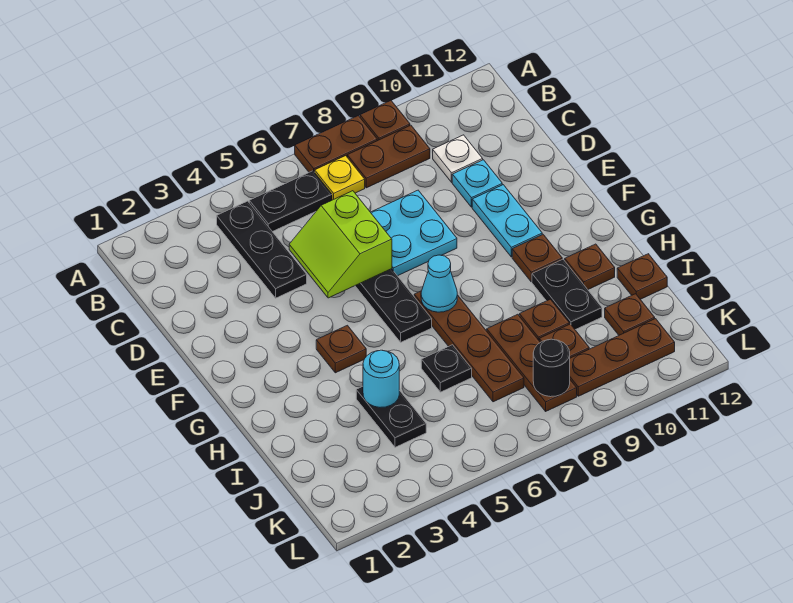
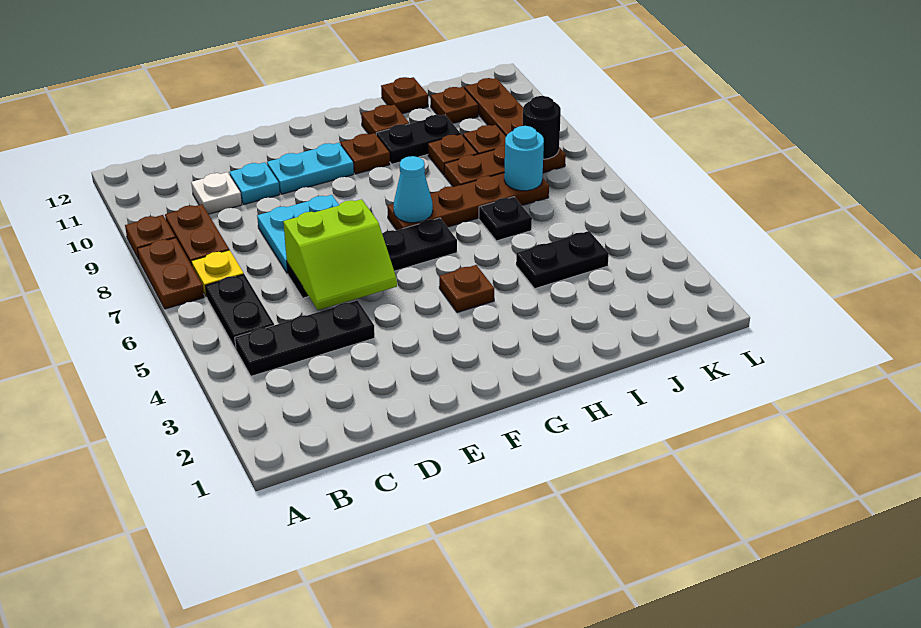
cyan round brick I4 level 2 -> cyan round brick J7 level 2

